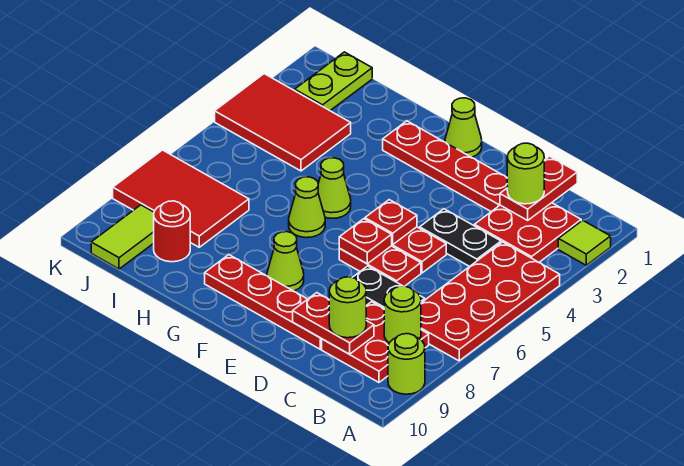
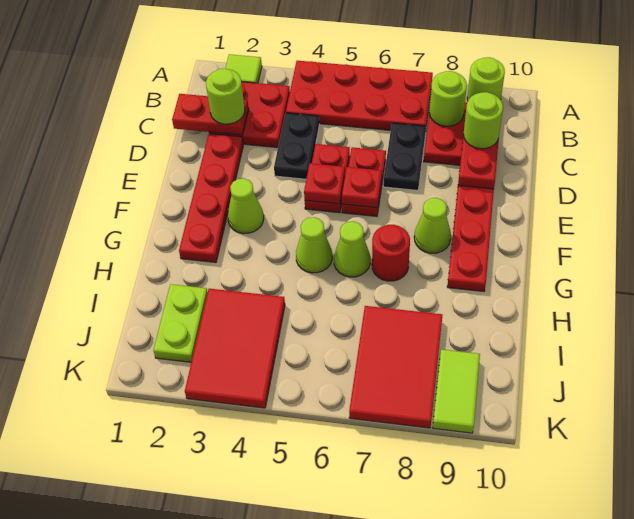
lime cone F1 level 1 -> lime cone F3 level 1
red round brick I9 level 1 -> red round brick G7 level 1
lime plate J1:J2 level 1 -> lime plate I2:J2 level 1
lime tile J9:J10 level 1 -> lime tile J9:K9 level 1

